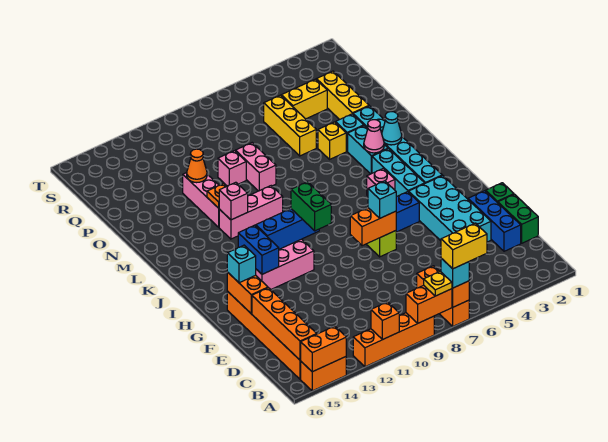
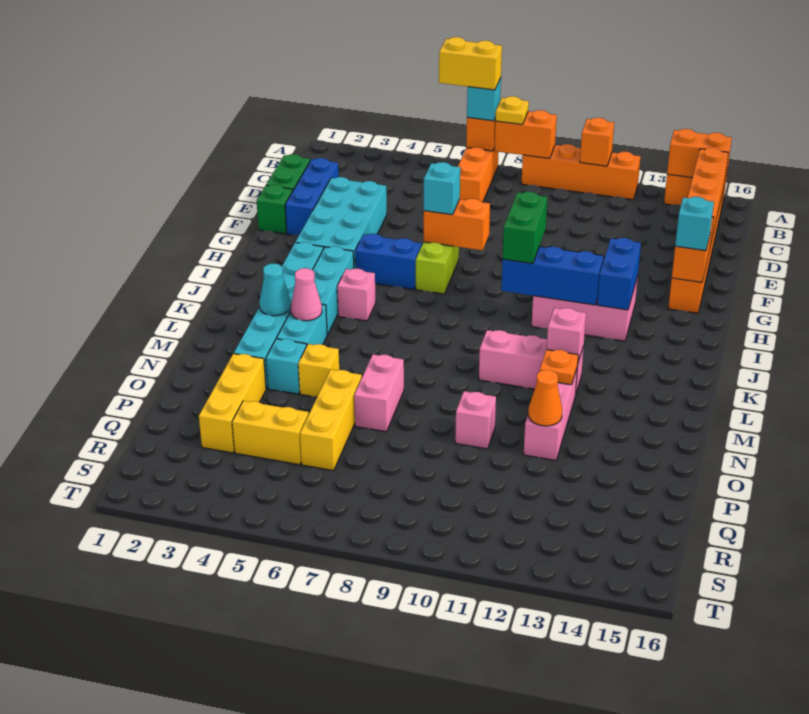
pink brick N9:O9 level 1 -> pink brick N7:O7 level 1

